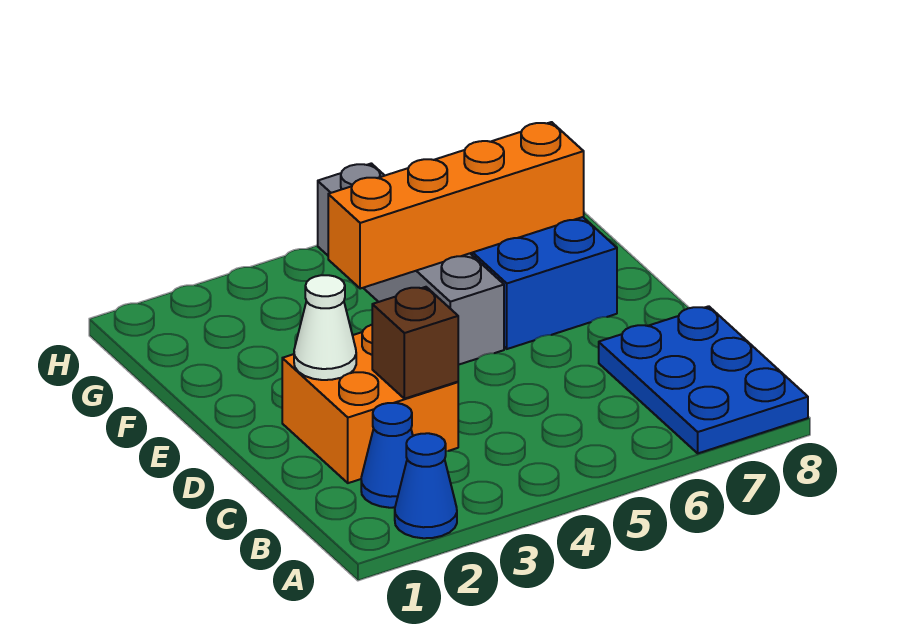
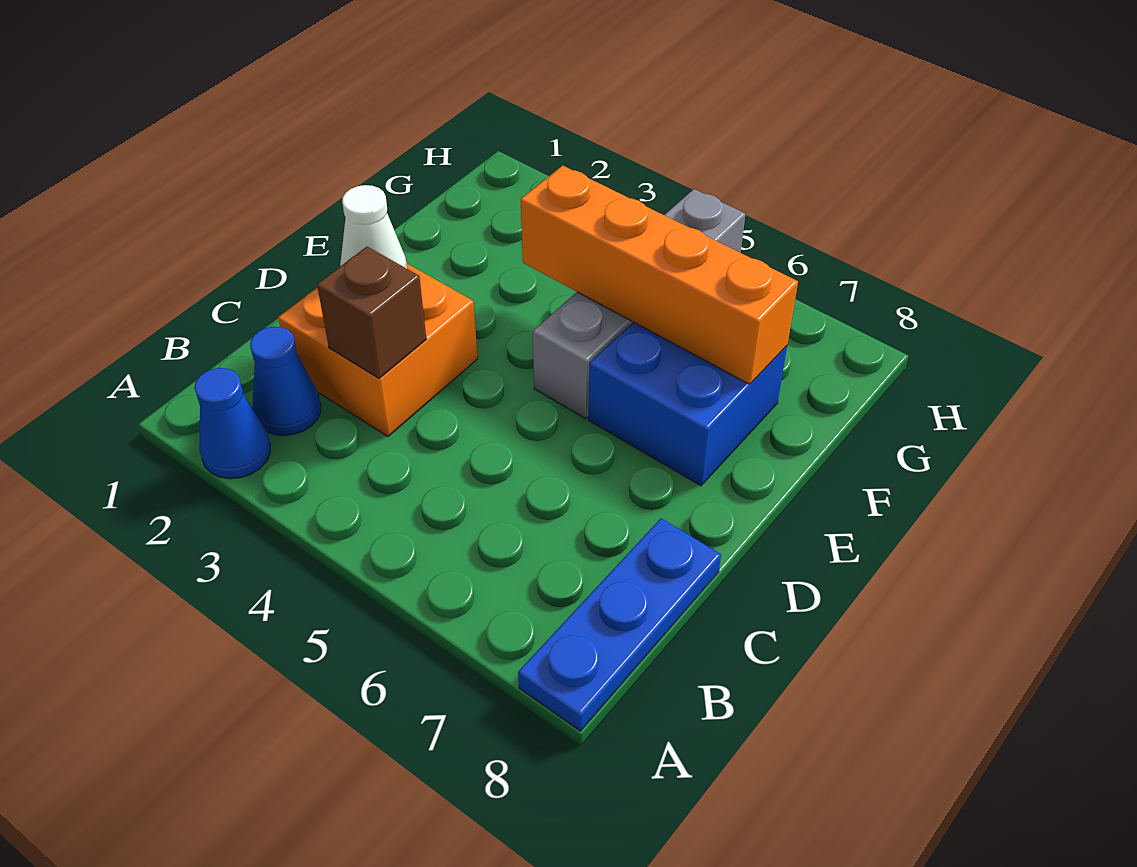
blue plate A7:C8 level 1 -> blue plate A8:C8 level 1

